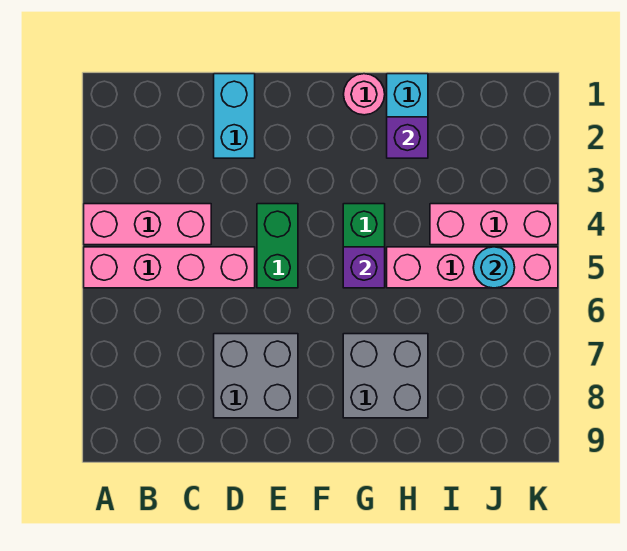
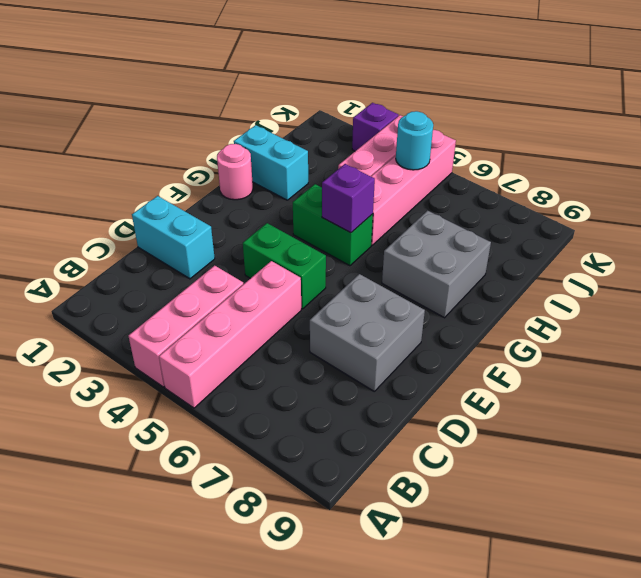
purple brick H2 level 2 -> purple brick K3 level 1

